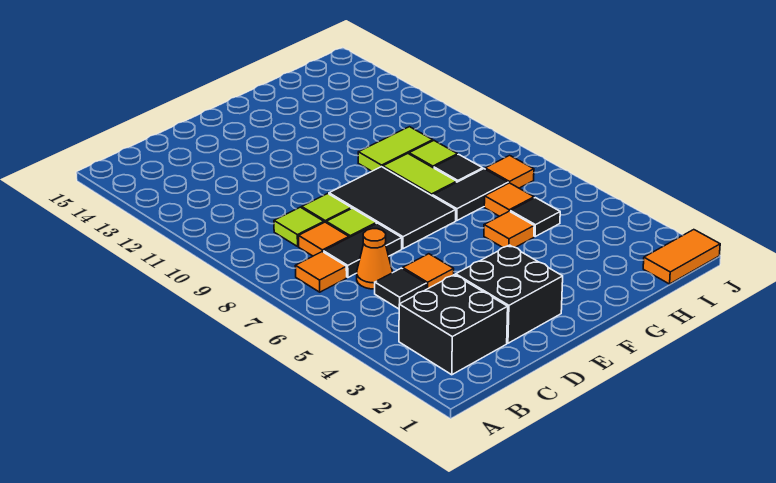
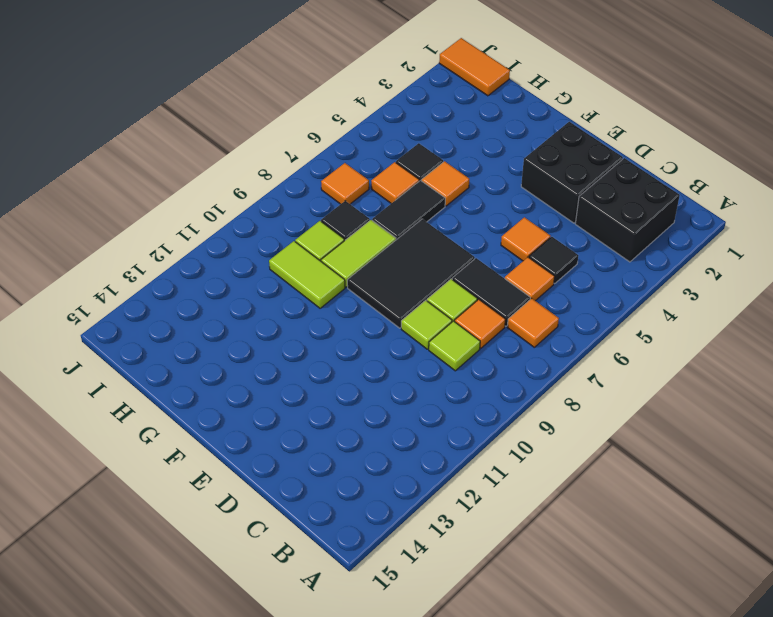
orange cone C6 level 1 -> orange tile C6 level 1
black tile G7:H7 level 1 -> black tile G6:G7 level 1

